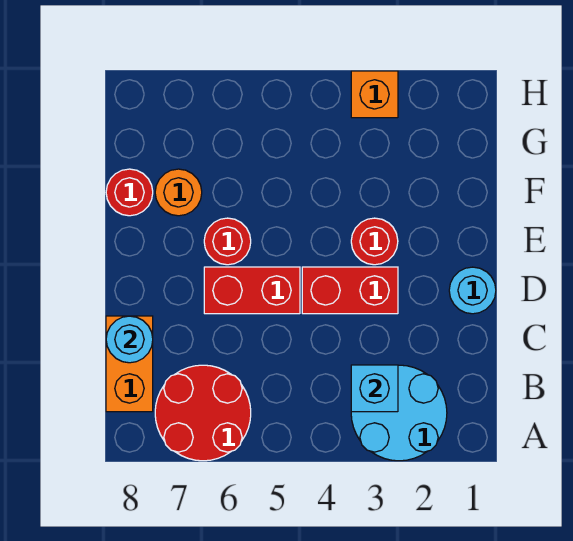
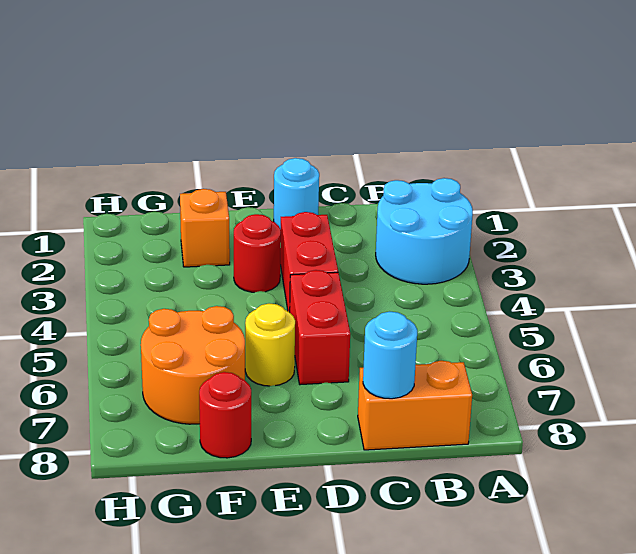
red round brick A6:B7 level 1 -> none
cyan brick B3 level 2 -> none
red round brick E6 level 1 -> yellow round brick E6 level 1
orange round brick F7 level 1 -> orange round brick F6:G7 level 1
orange brick H3 level 1 -> orange brick F2 level 1

